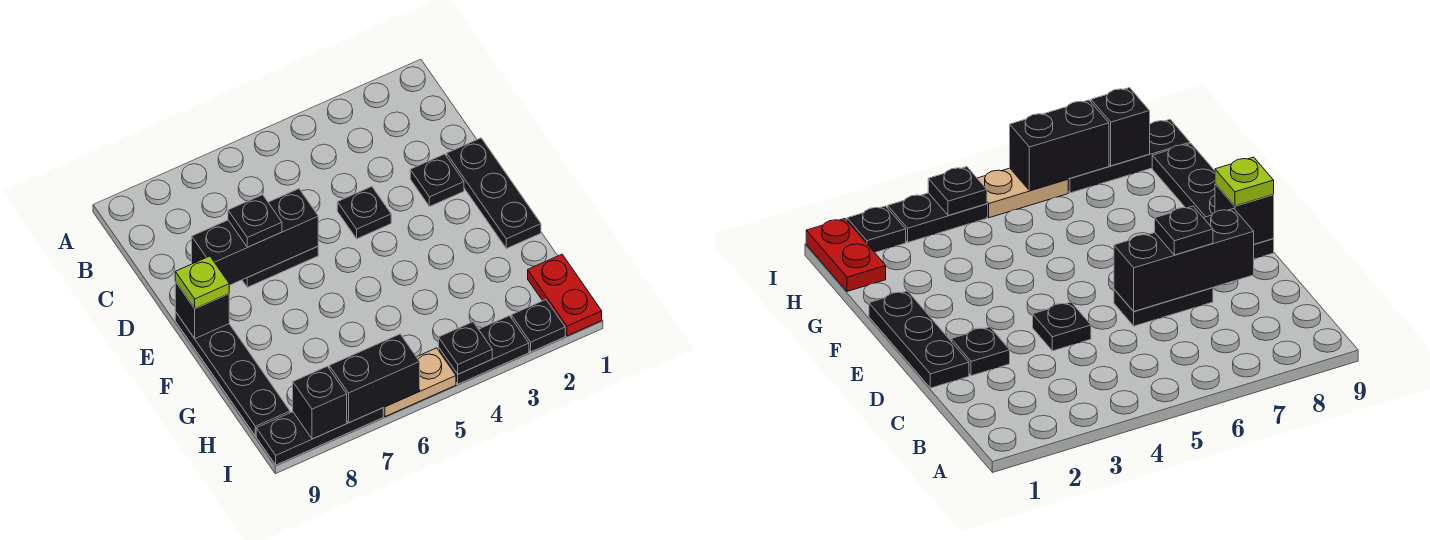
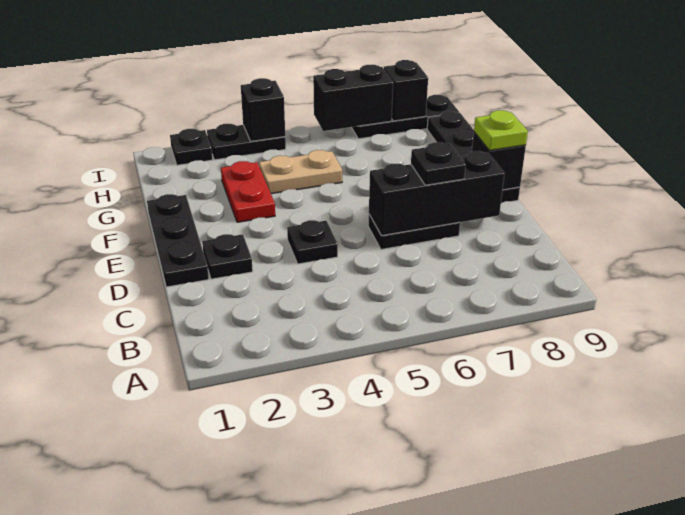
red plate H1:I1 level 1 -> red plate F3:G3 level 1
black plate I4 level 2 -> black brick I4 level 2
tan plate I5:I6 level 1 -> tan plate G4:G5 level 1

